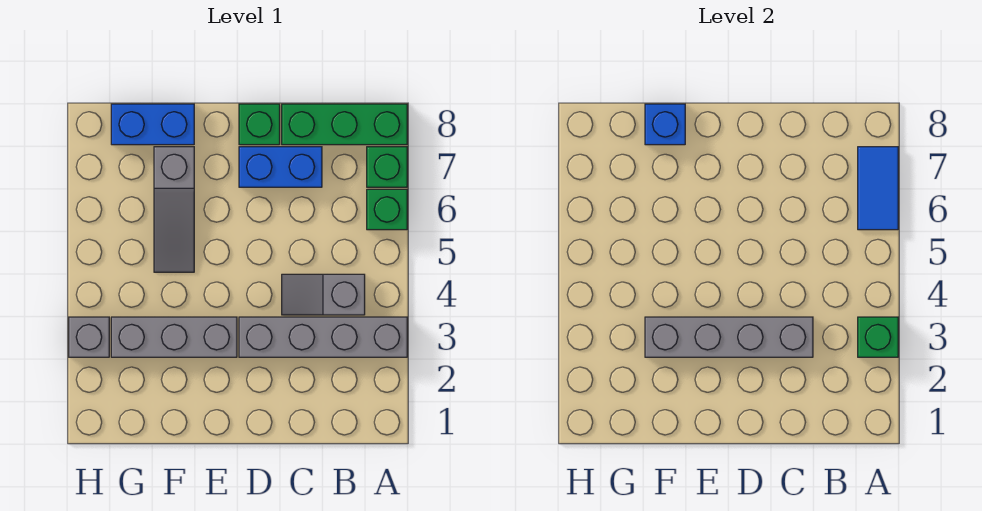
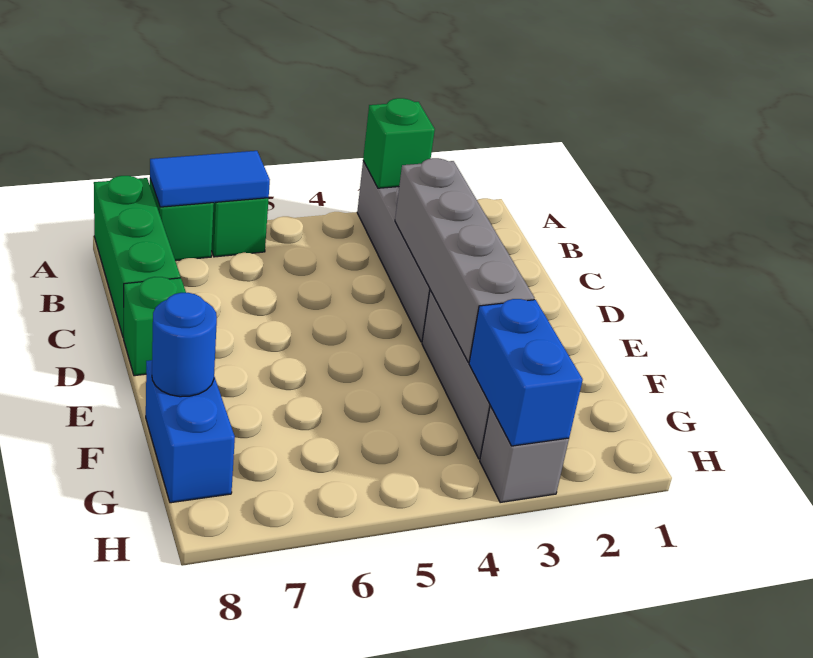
grey slope B4:C4 level 1 top B -> none
blue brick C7:D7 level 1 -> blue brick G3:H3 level 2
grey slope F5:F7 level 1 top 7 -> none
blue brick F8 level 2 -> blue round brick F8 level 2

